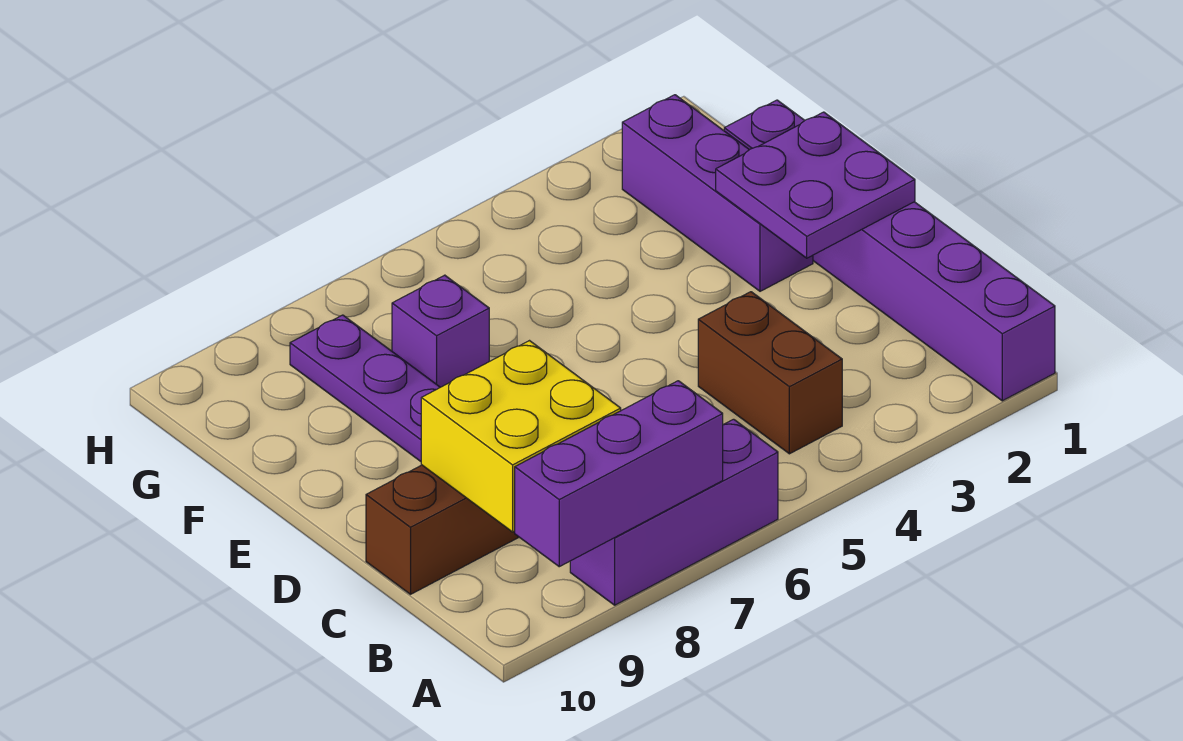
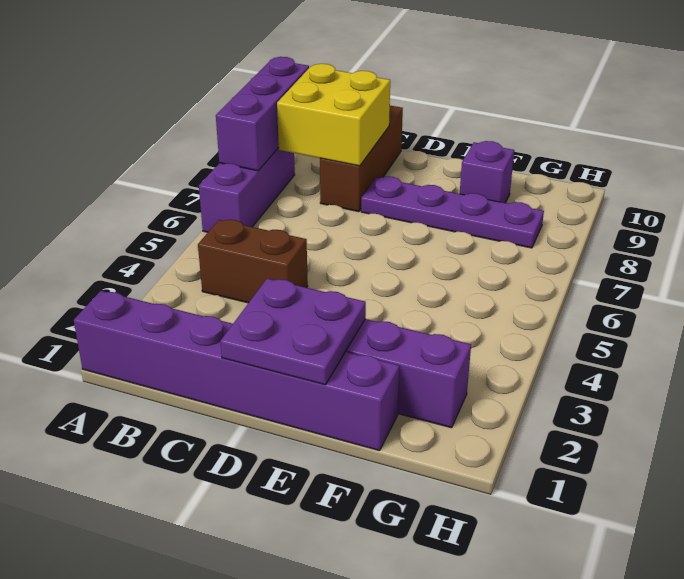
purple brick F7 level 1 -> purple brick F9 level 1

